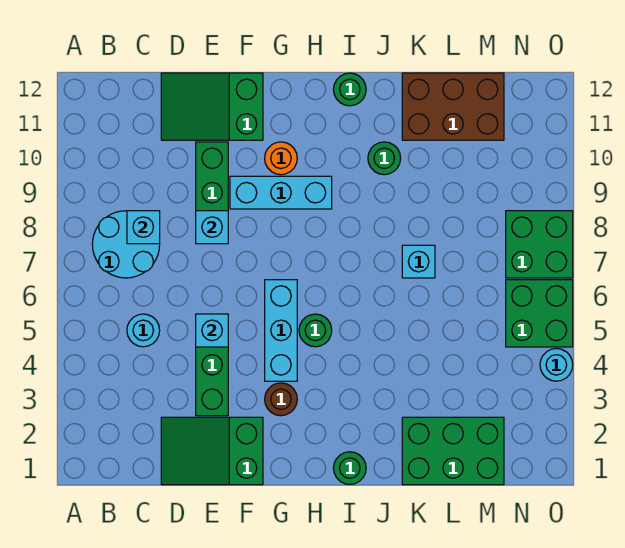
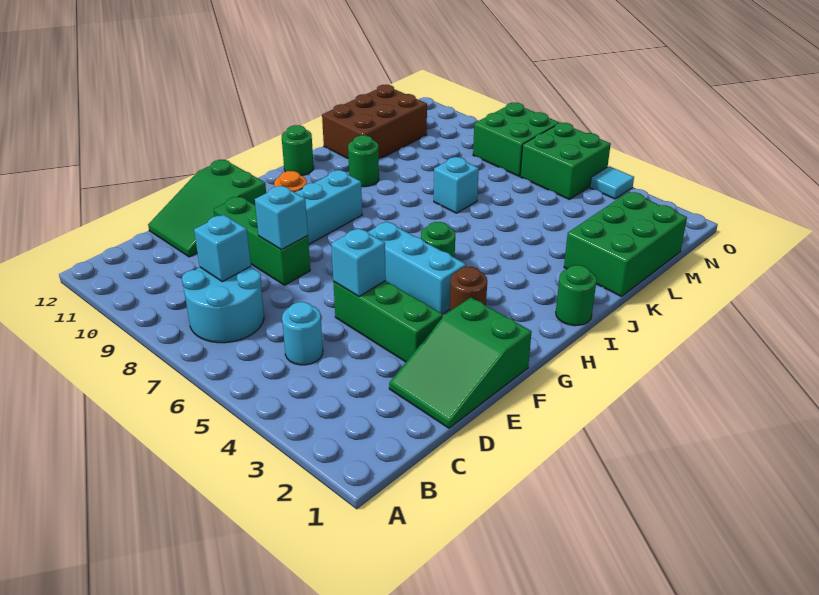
cyan round brick O4 level 1 -> cyan tile O4 level 1

